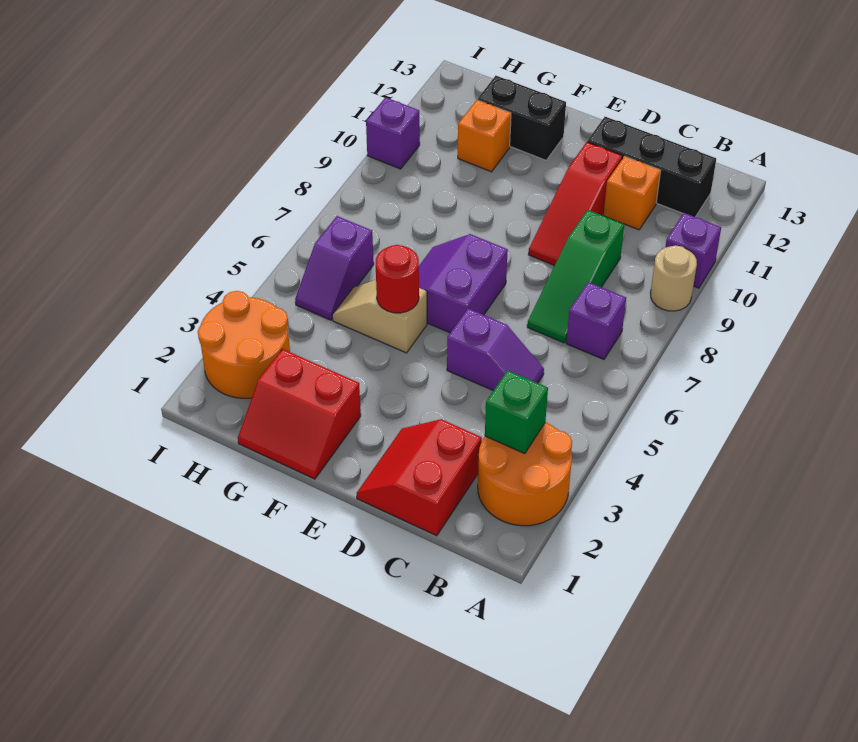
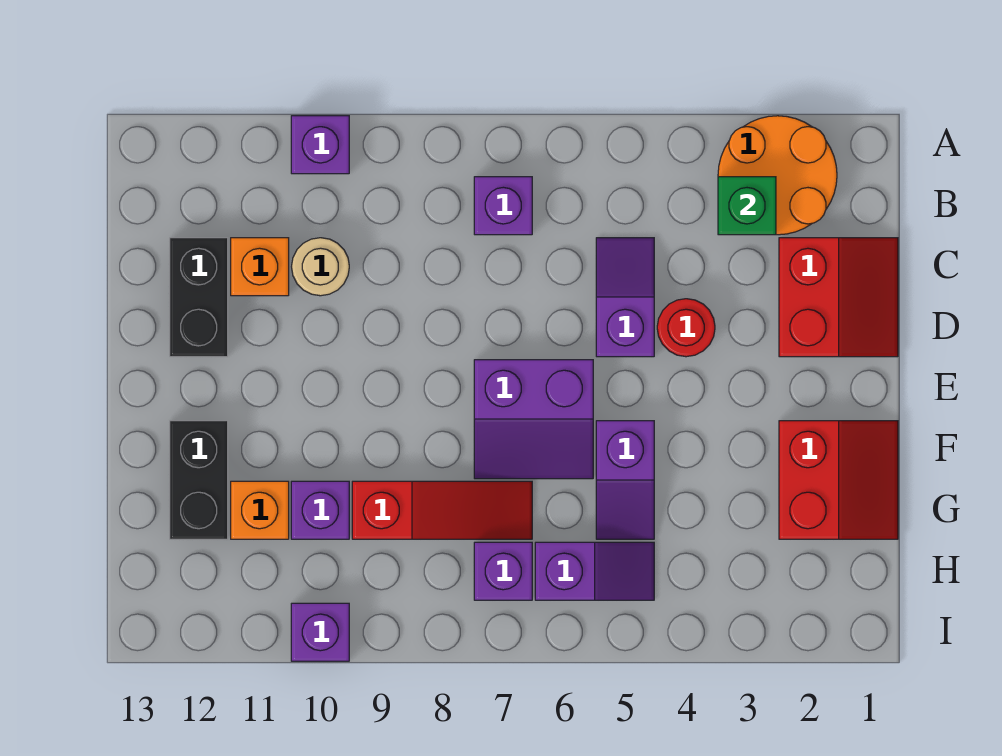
tan round brick A9 level 1 -> tan round brick C10 level 1
black brick B12:D12 level 1 -> black brick C12:D12 level 1
red slope C1:D2 level 1 top C -> red slope C1:D2 level 1 top 2
green slope C7:C9 level 1 top 9 -> none
red slope D9:D11 level 1 top 11 -> red slope G7:G9 level 1 top 9
tan slope F5:G5 level 1 top F -> purple slope F5:G5 level 1 top F
red round brick F5 level 2 -> red round brick D4 level 1
none -> purple brick G10 level 1
orange round brick H2:I3 level 1 -> none
none -> purple brick H7 level 1

